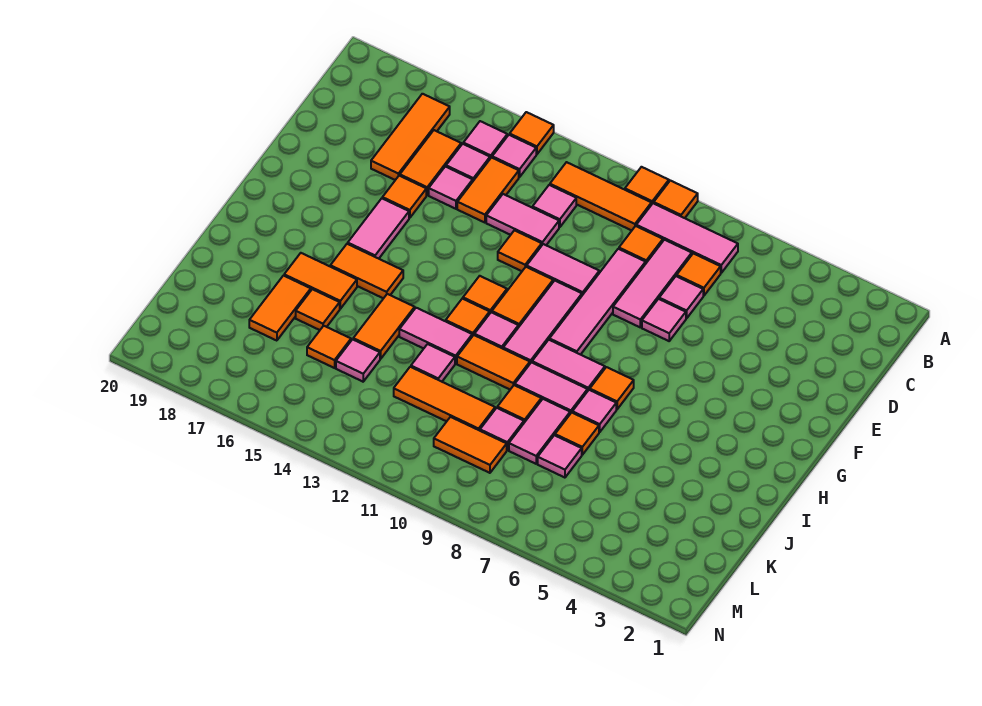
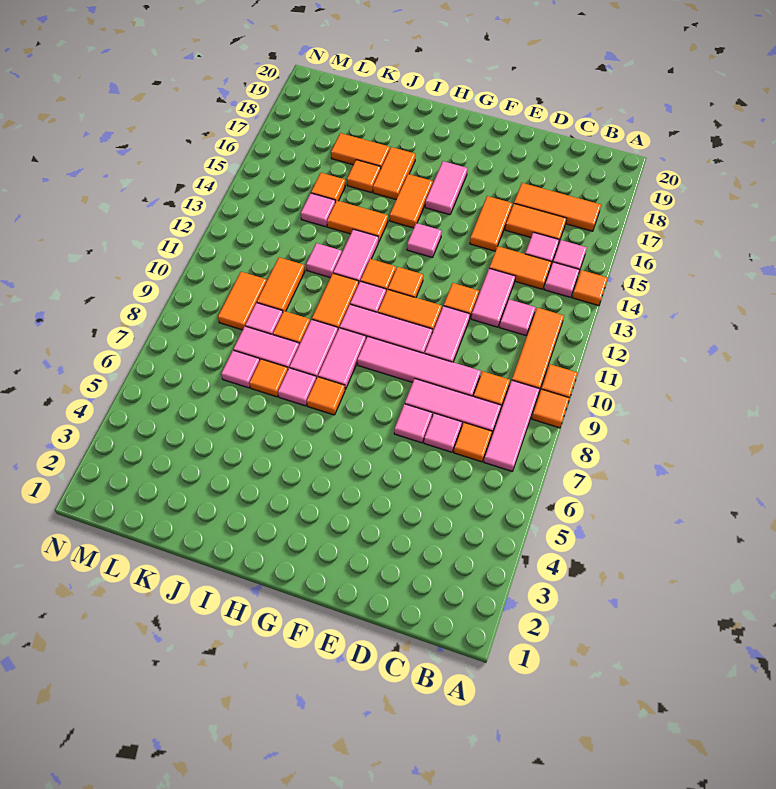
pink tile D15 level 1 -> pink tile G14 level 1
orange tile E16 level 1 -> orange tile E15:E16 level 1
pink tile F16:G16 level 1 -> pink tile G16:G17 level 1
orange tile K10:K12 level 1 -> orange tile K10:K11 level 1

